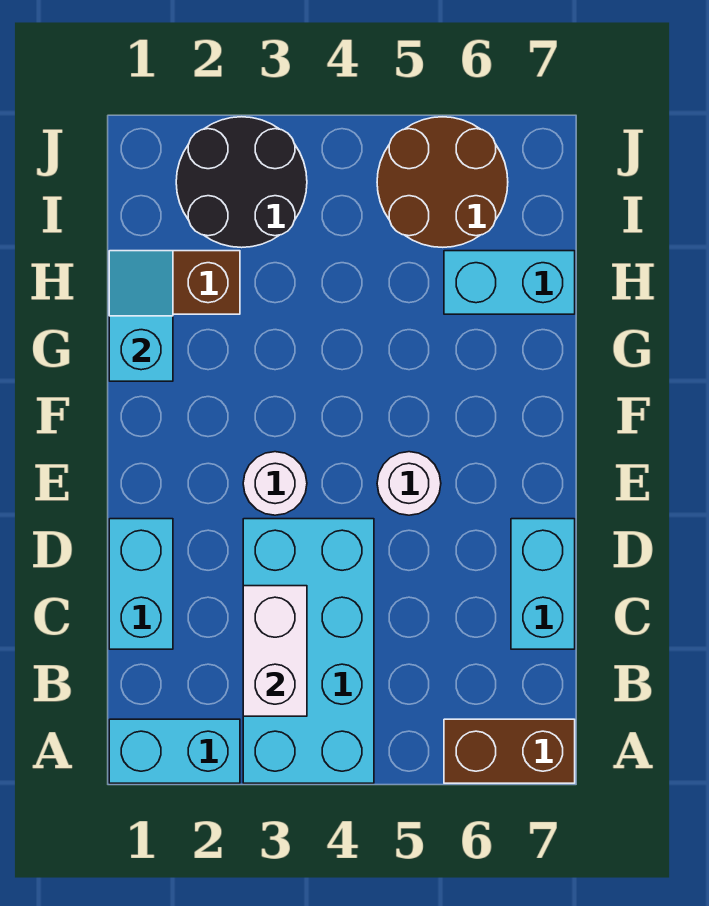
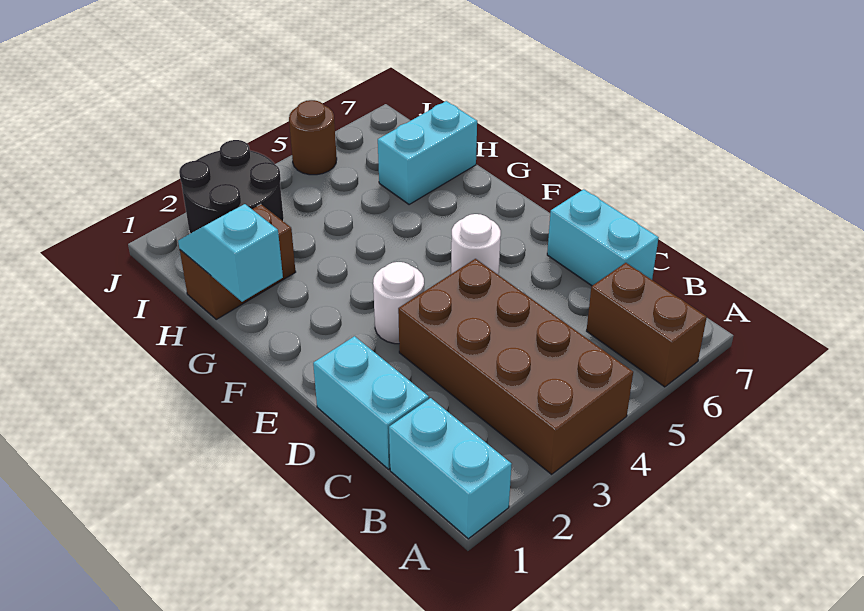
cyan brick A1:A2 level 1 -> cyan brick A1:B1 level 1
cyan brick A3:D4 level 1 -> brown brick A3:D4 level 1
brown brick A6:A7 level 1 -> brown brick A6:B6 level 1
white brick B3:C3 level 2 -> none
brown round brick I5:J6 level 1 -> brown round brick J5 level 1

